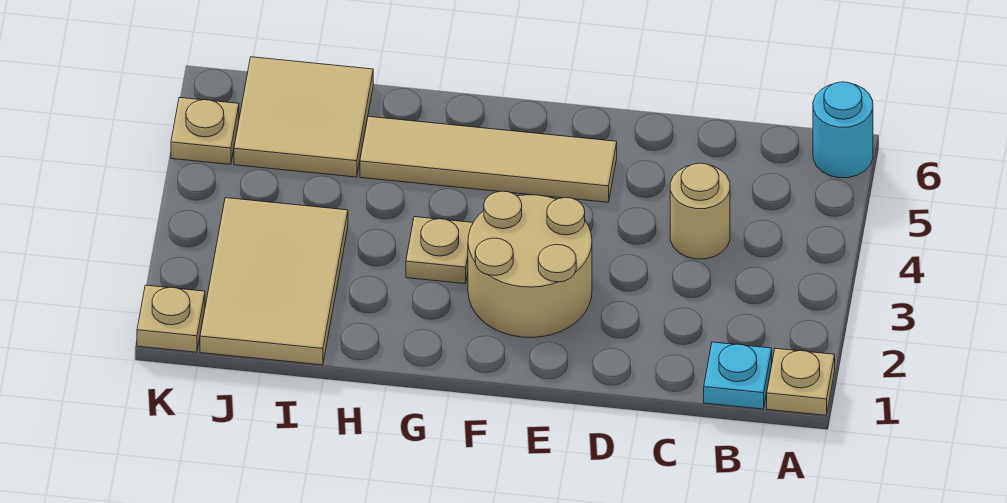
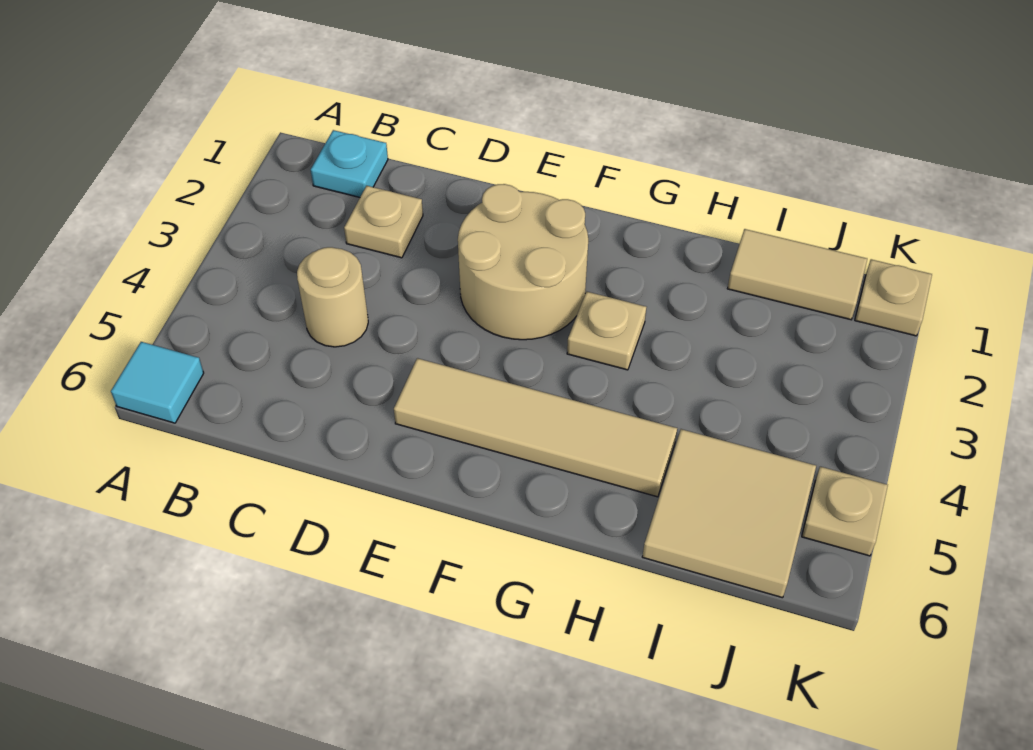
tan plate A1 level 1 -> tan plate C2 level 1
cyan round brick A6 level 1 -> cyan tile A6 level 1
tan tile I1:J3 level 1 -> tan tile I1:J1 level 1

